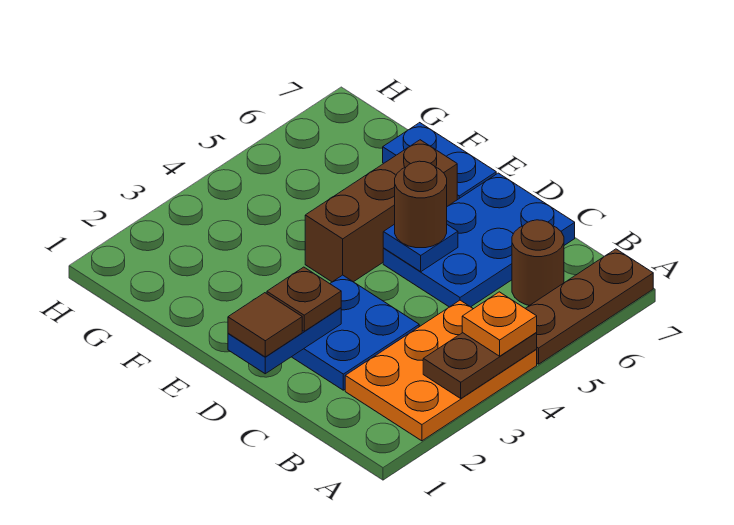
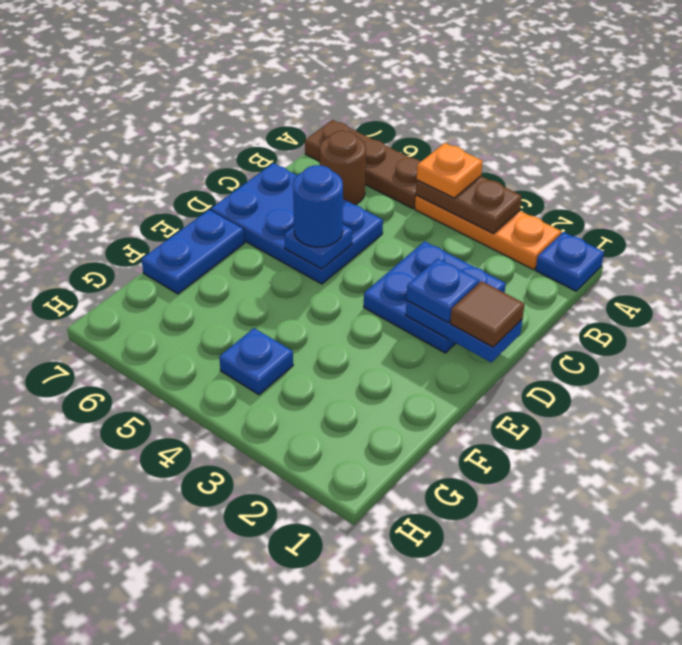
none -> blue plate A1 level 1
orange plate A2:B4 level 1 -> orange plate A2:A4 level 1
brown plate D2 level 3 -> blue plate D2 level 3
brown round brick D5 level 3 -> blue round brick D5 level 3
brown brick E4:E6 level 1 -> none
none -> blue plate G4 level 1

